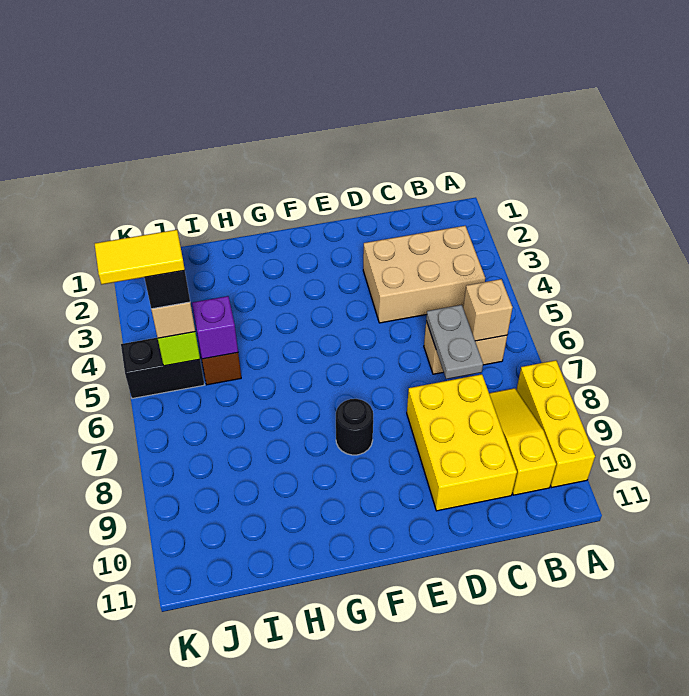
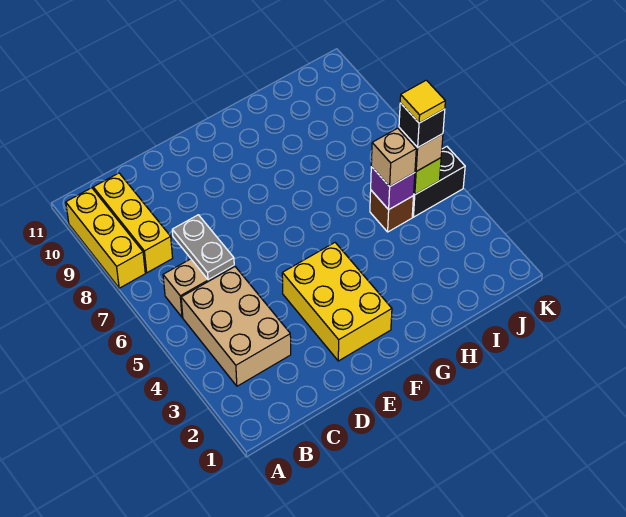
tan brick B3:D4 level 1 -> tan brick B3:C5 level 1
tan brick B6 level 2 -> tan brick I5 level 3
yellow slope B8:B10 level 1 top 10 -> yellow brick B8:B10 level 1
yellow brick C8:D10 level 1 -> yellow brick E2:F4 level 1
black round brick F8 level 1 -> none
yellow tile J5:K5 level 5 -> yellow tile J5 level 5

